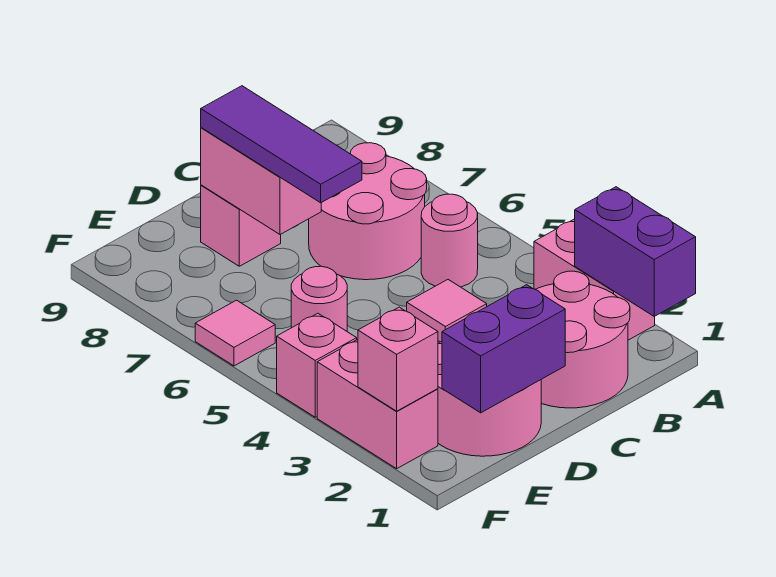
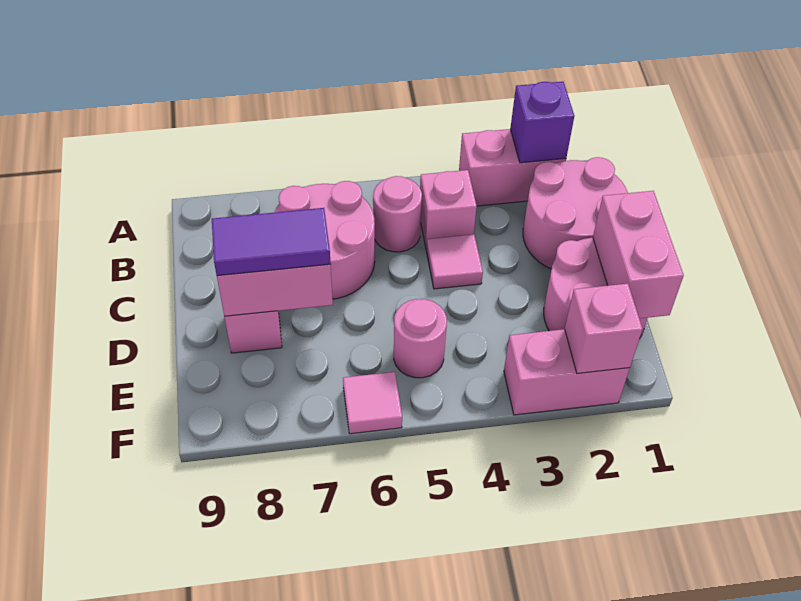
purple brick A1:A2 level 2 -> purple brick A2 level 2
purple brick D1:E1 level 2 -> pink brick D1:E1 level 2
purple tile D6:D8 level 3 -> purple tile D7:D8 level 3
pink brick F4 level 1 -> pink brick B4 level 1

